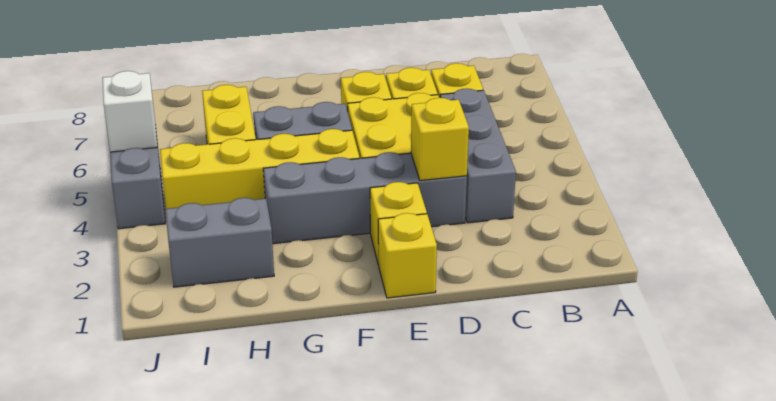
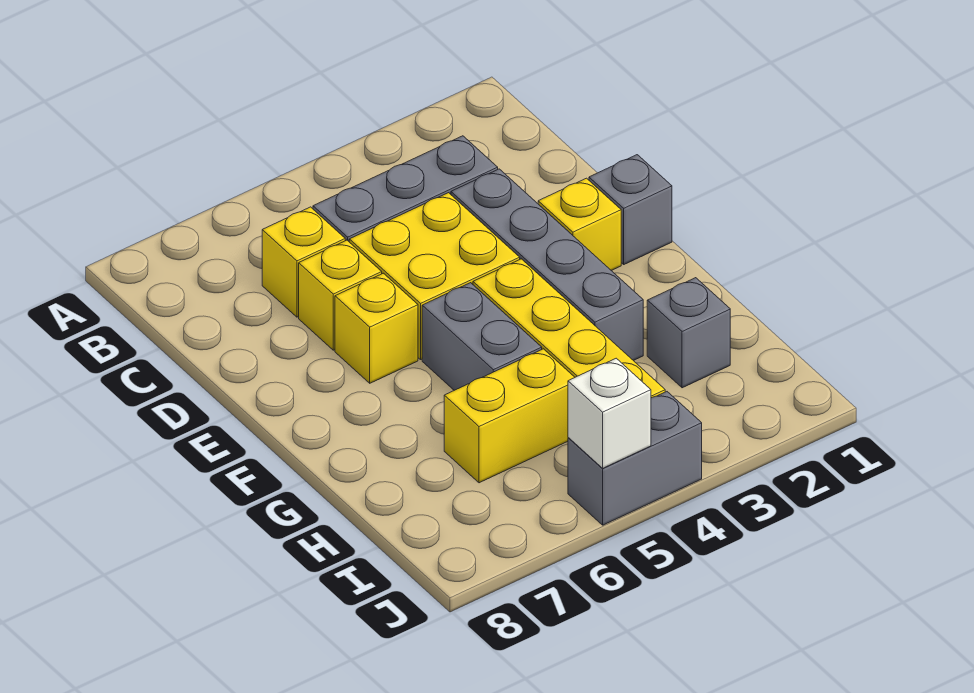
yellow brick D3 level 2 -> none
yellow brick E1 level 1 -> grey brick E1 level 1
grey brick H2:I2 level 1 -> grey brick H2 level 1

